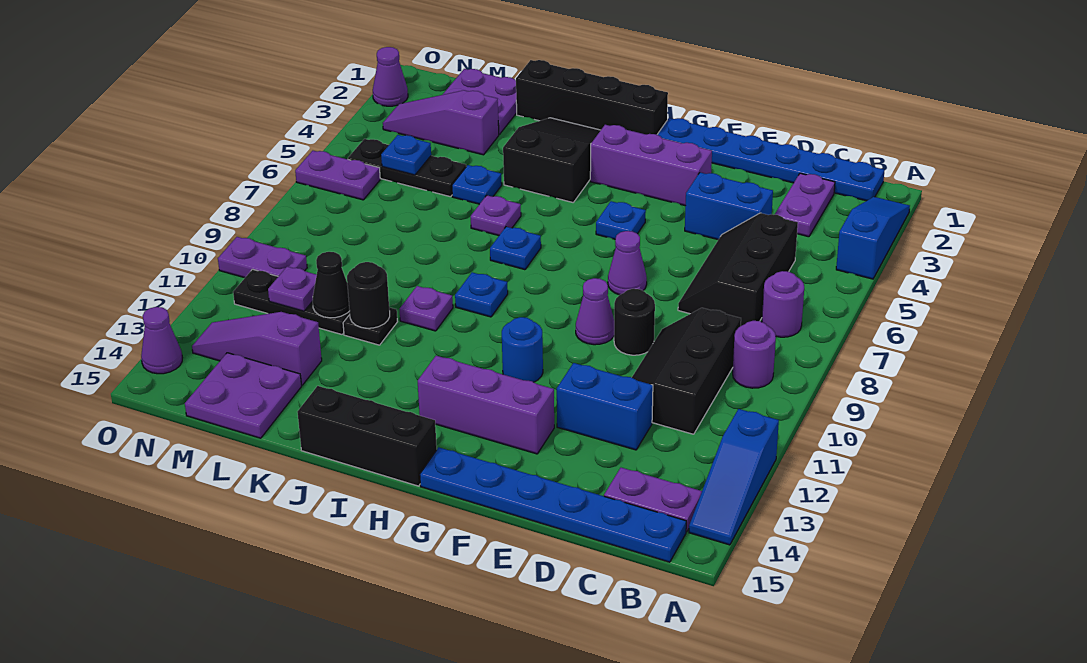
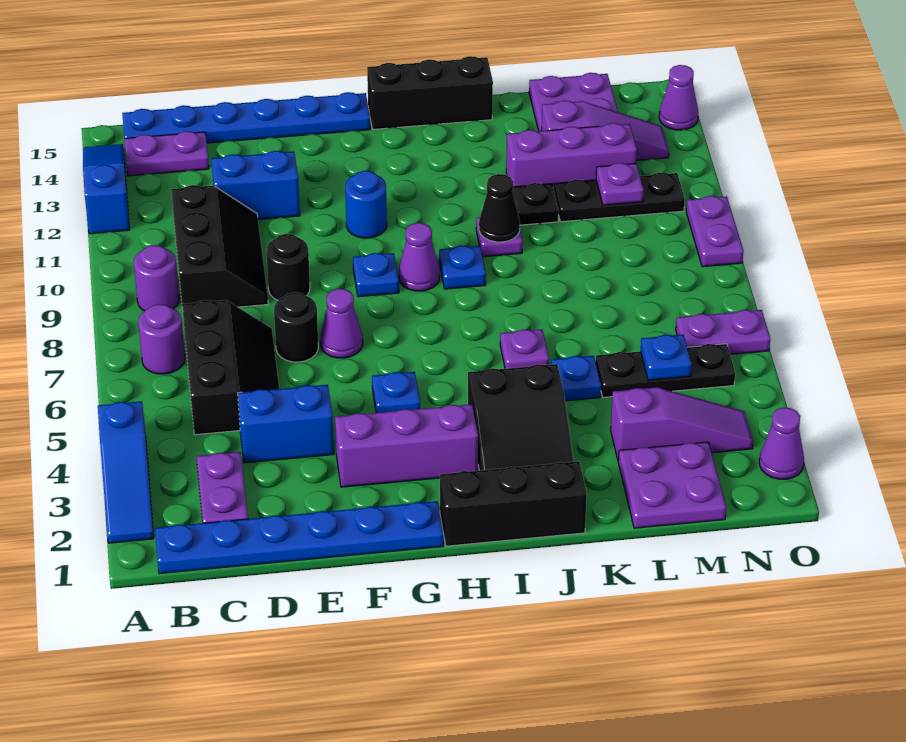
purple cone F9 level 1 -> purple cone H9 level 1
purple brick F13:H13 level 1 -> purple brick K12:M12 level 1
black brick H1:K1 level 1 -> black brick H1:J1 level 1
blue plate I7 level 1 -> blue plate G9 level 1
black round brick K11 level 2 -> black round brick E7 level 1
black cone L11 level 2 -> black cone J10 level 2
purple plate N10:O10 level 1 -> purple plate O9:O10 level 1

